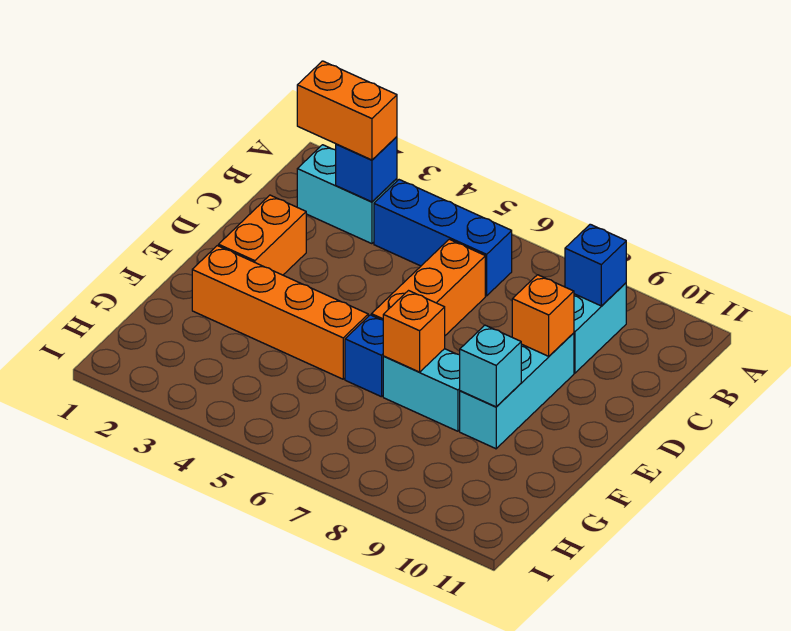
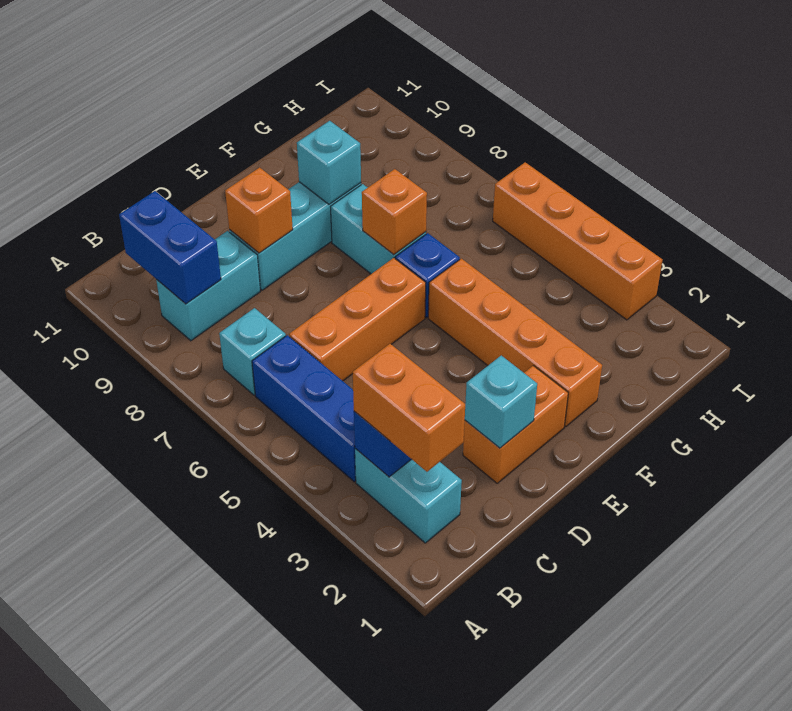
none -> cyan brick B7 level 1
blue brick B9 level 2 -> blue brick B9:B10 level 2
none -> cyan brick D2 level 2
none -> orange brick I3:I6 level 1

